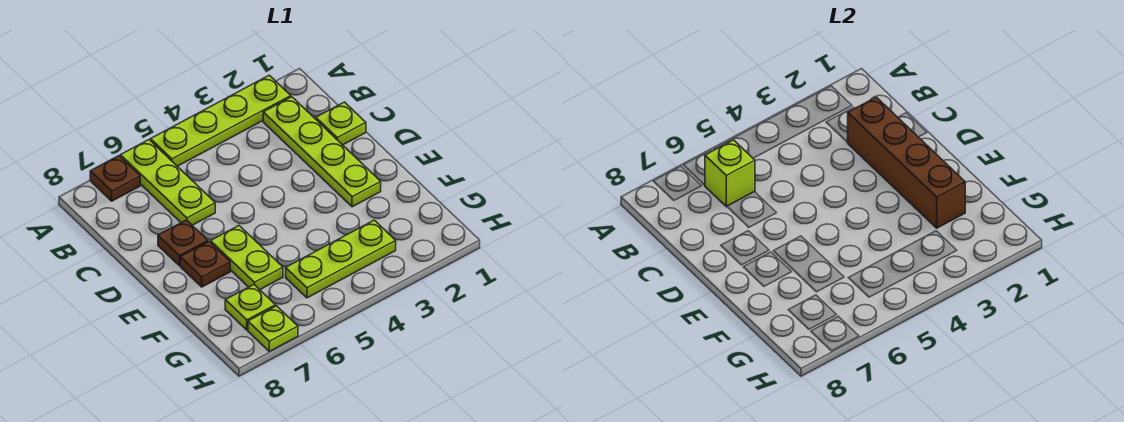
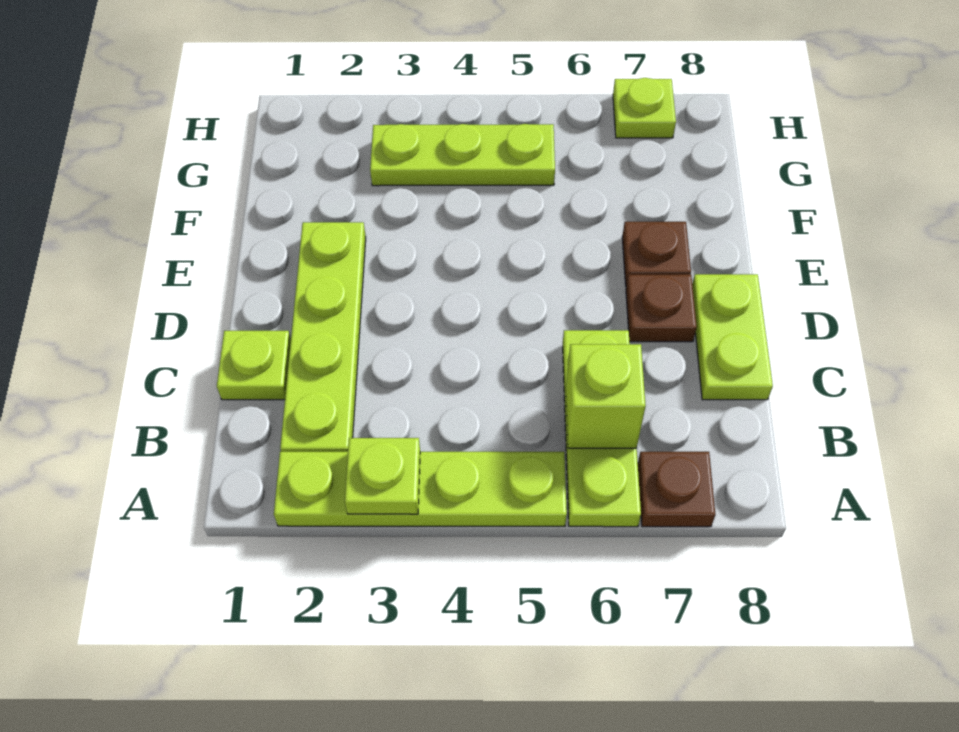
brown brick C2:F2 level 2 -> none
lime plate E6:F6 level 1 -> lime plate C8:D8 level 1
lime plate G7 level 1 -> lime plate A3 level 2

